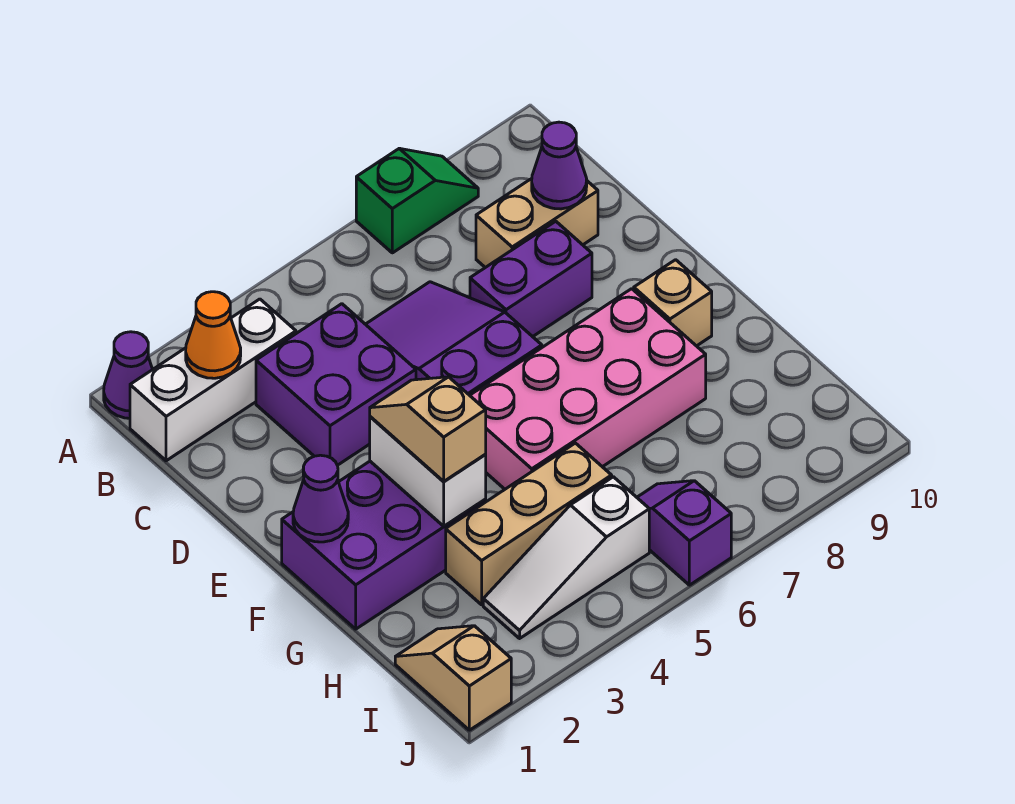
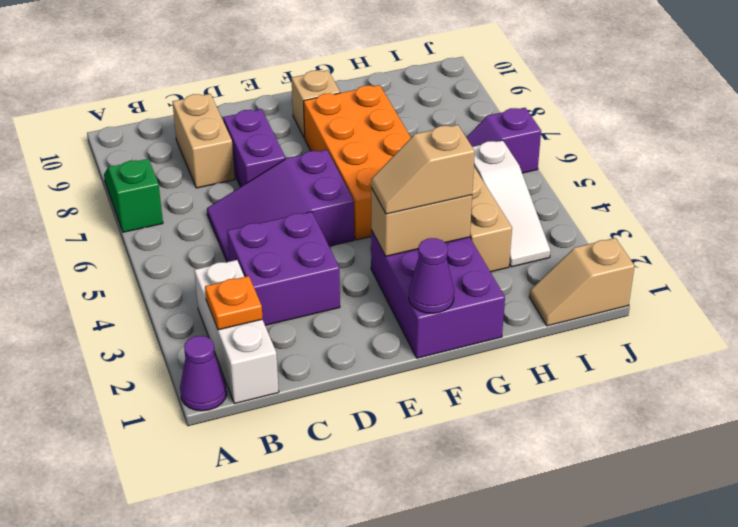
orange cone B2 level 2 -> orange plate B2 level 2
purple cone C9 level 2 -> none
white brick F3:G3 level 2 -> tan brick F3:G3 level 2
pink brick F5:G8 level 1 -> orange brick F5:G8 level 1

